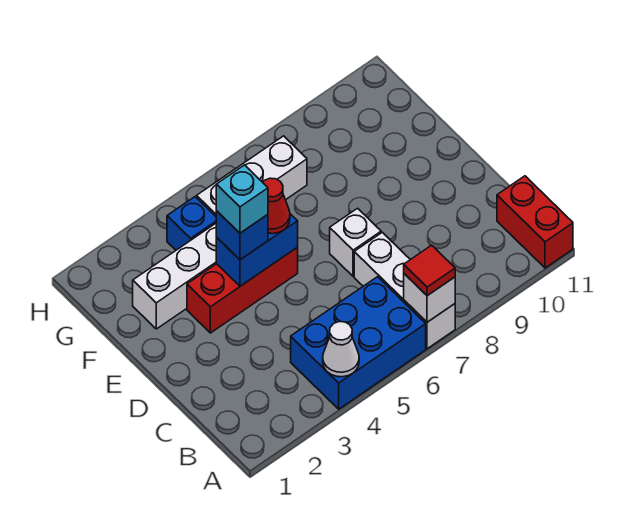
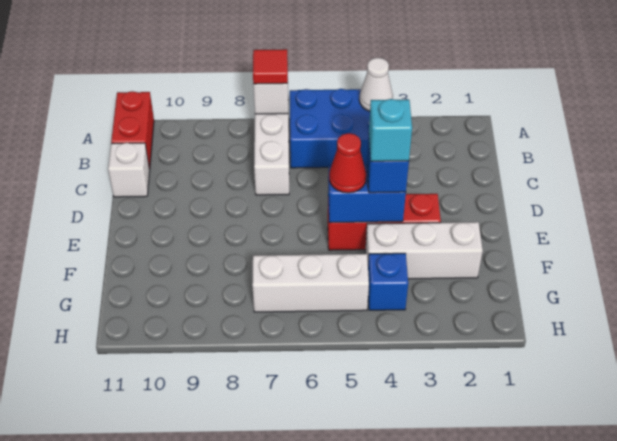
white brick D7 level 1 -> white brick C11 level 1

